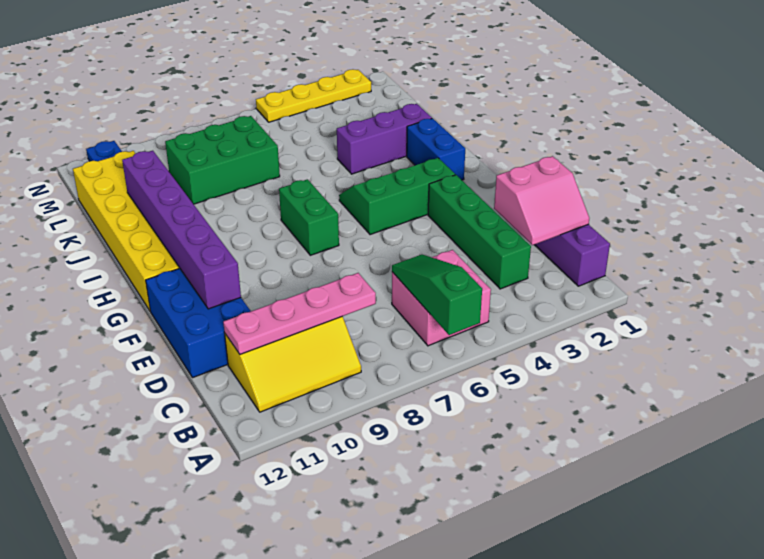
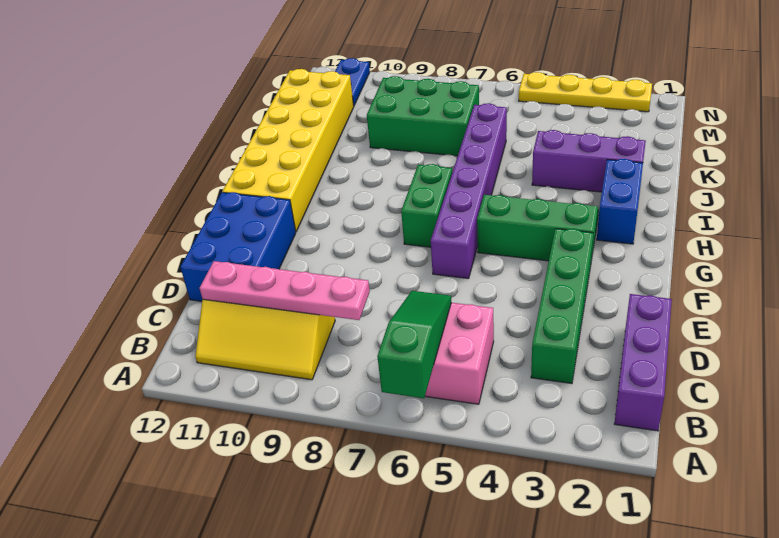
pink slope C1:D2 level 2 top D -> none
purple brick E11:J11 level 2 -> purple brick F6:K6 level 1

